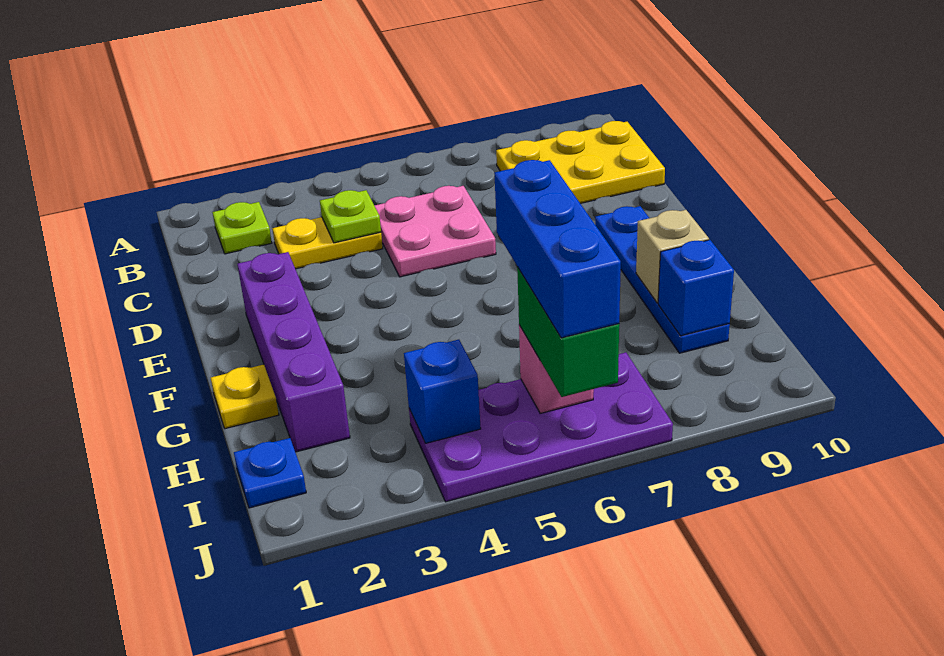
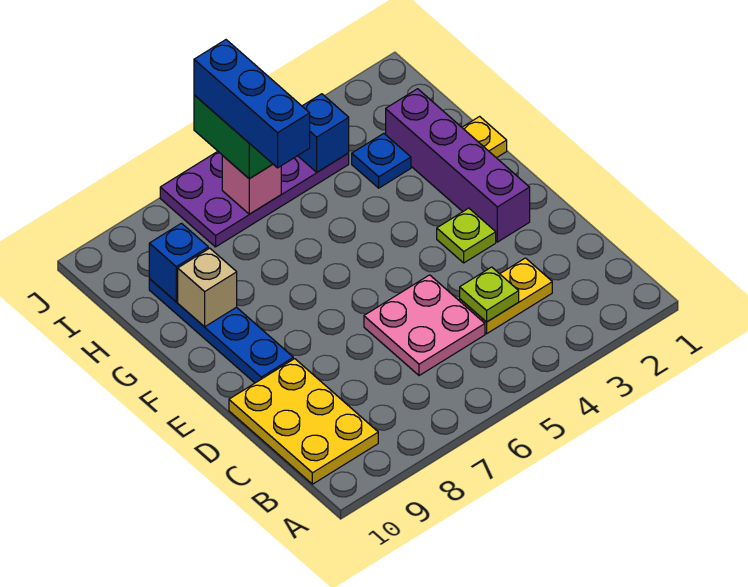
lime plate B2 level 1 -> lime plate E3 level 1
yellow plate B8:C10 level 1 -> yellow plate B9:D10 level 1
blue plate I1 level 1 -> blue plate H3 level 1

